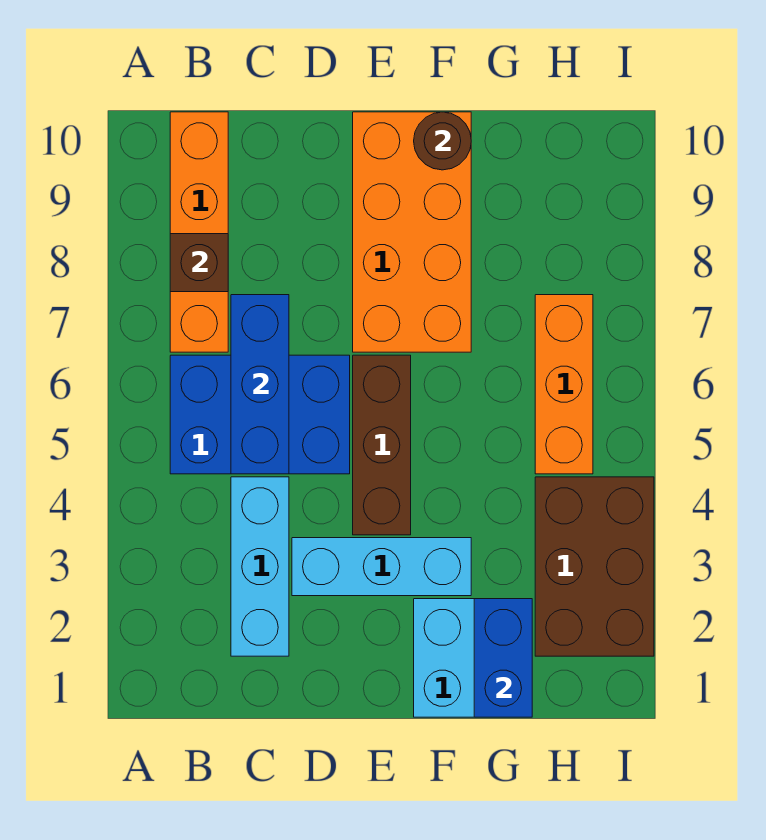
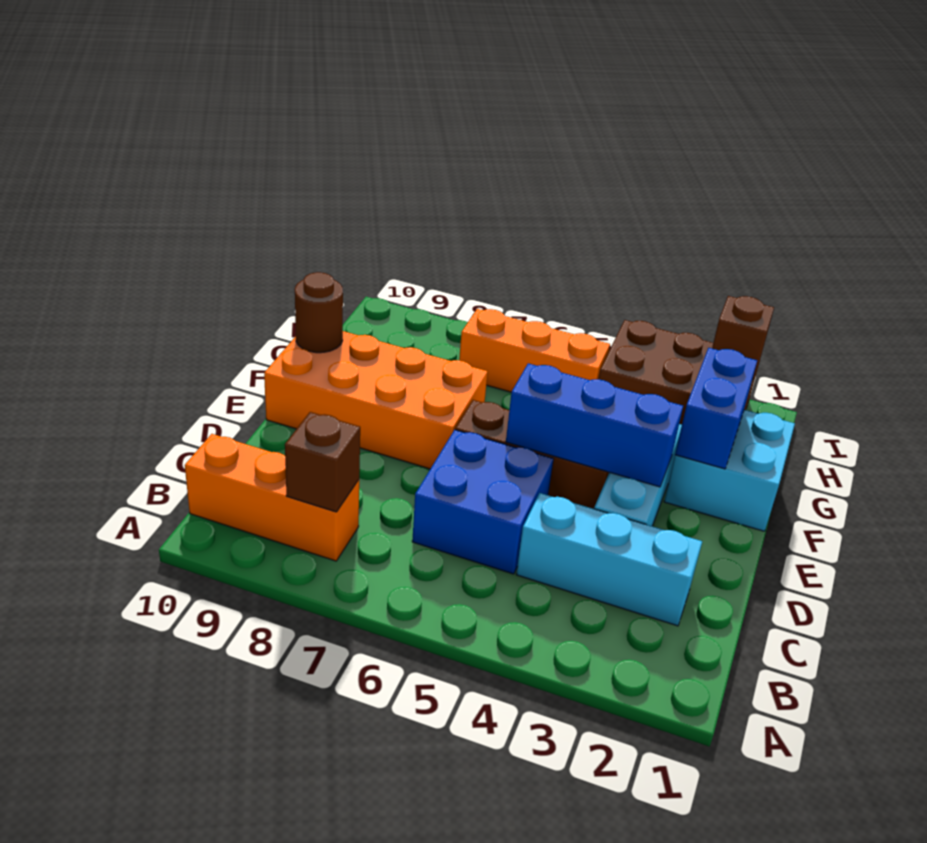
blue brick B5:D6 level 1 -> blue brick C5:D6 level 1
orange brick B7:B10 level 1 -> orange brick B8:B10 level 1
blue brick C5:C7 level 2 -> blue brick E3:E5 level 2
blue brick G1:G2 level 2 -> blue brick F2:G2 level 2
none -> brown brick I2 level 2

